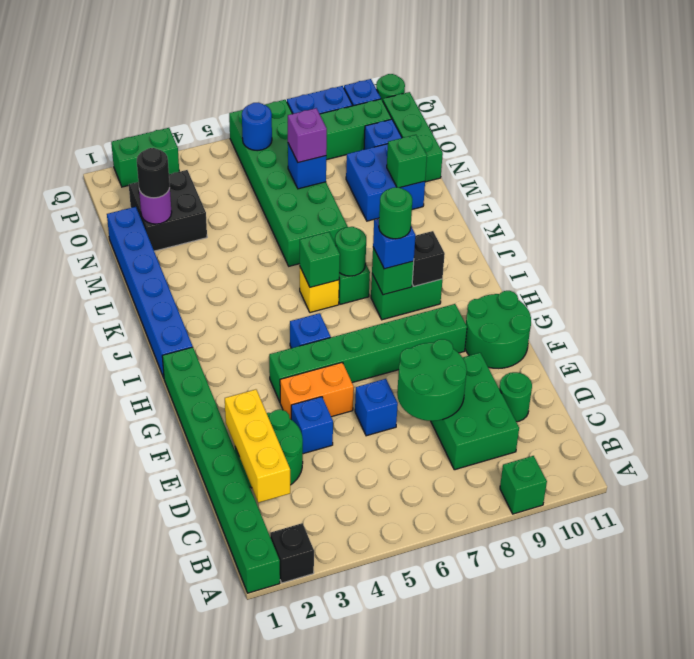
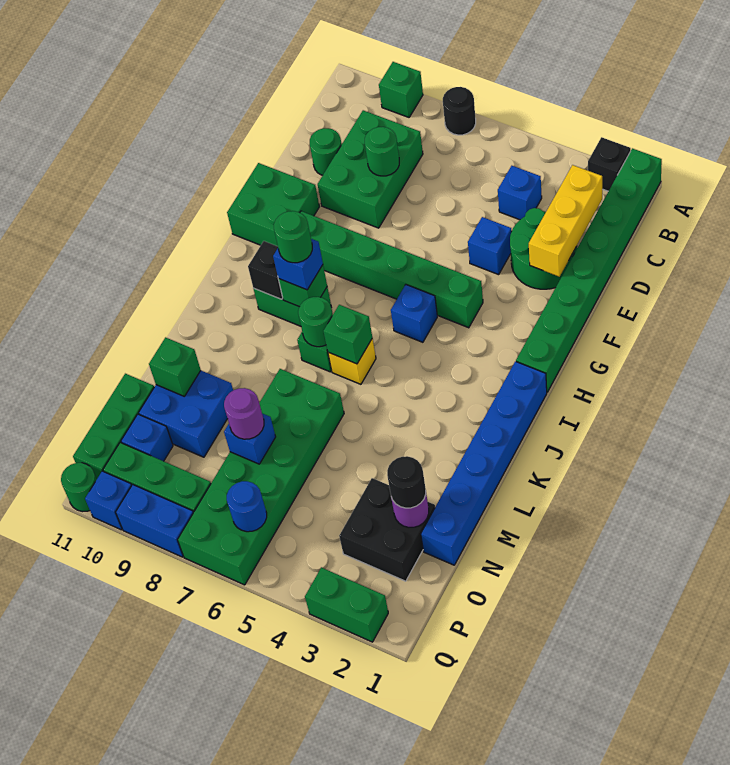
none -> black round brick A7 level 1
green round brick D7:E8 level 2 -> green round brick D8 level 2
blue brick E6 level 1 -> blue brick C4 level 1
orange brick F4:F5 level 1 -> none
green round brick F10:G11 level 1 -> green brick F10:G11 level 1
purple brick N7 level 3 -> purple round brick N7 level 3

